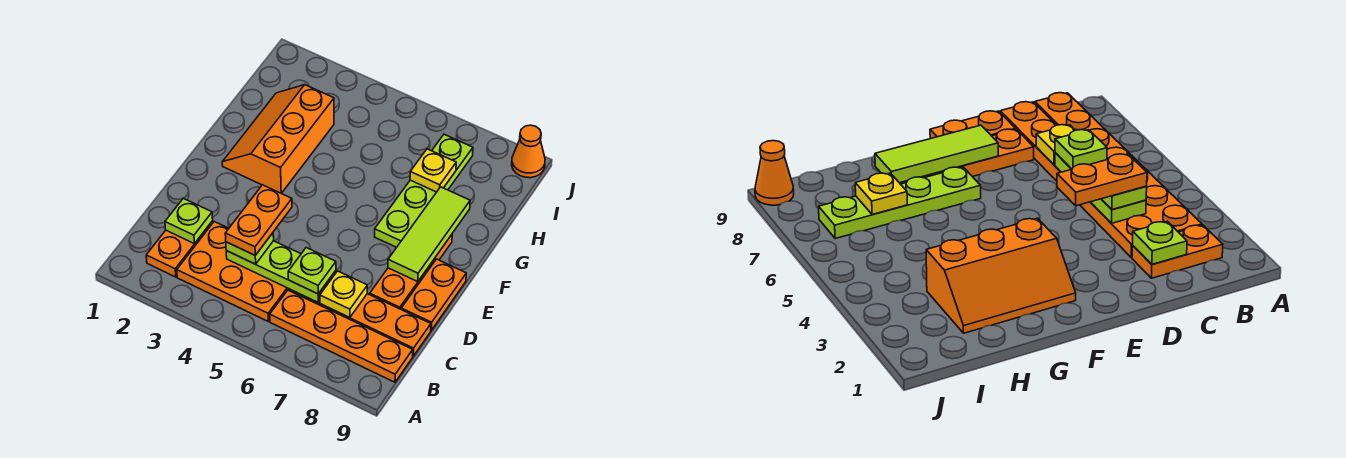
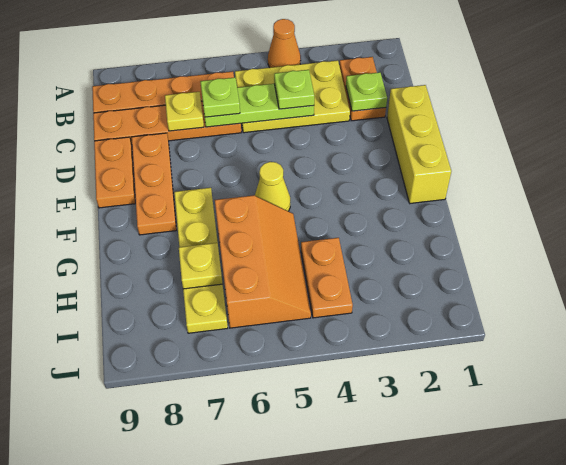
orange plate B3:C5 level 1 -> yellow plate B3:C5 level 1
orange plate C4:D4 level 4 -> orange plate H4:I4 level 1
none -> yellow brick D1:F1 level 1
lime tile E8:G8 level 2 -> none
orange slope F2:H3 level 1 top 3 -> orange slope G5:I6 level 1 top 6
none -> yellow cone F5 level 1
lime plate F7:I7 level 1 -> yellow plate F7:I7 level 1
orange cone J9 level 1 -> orange cone A4 level 1

